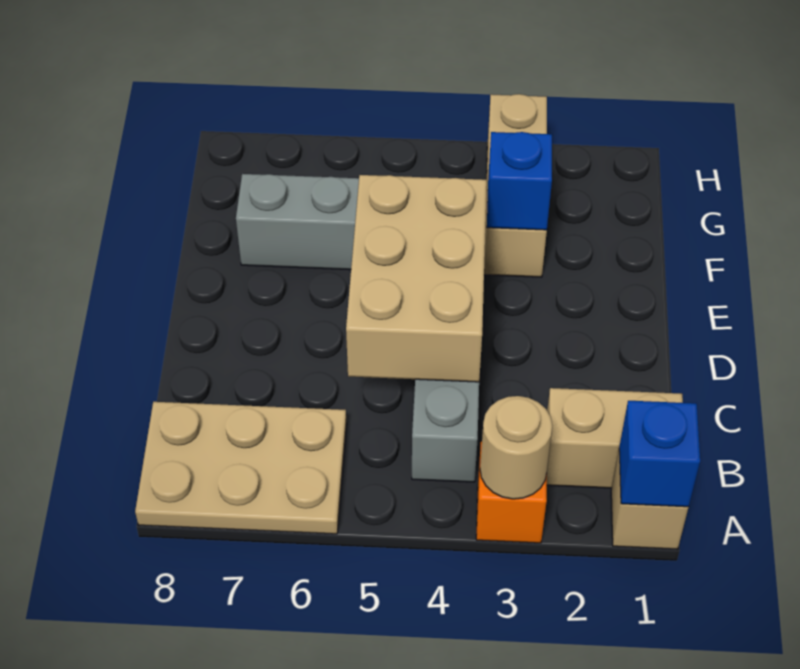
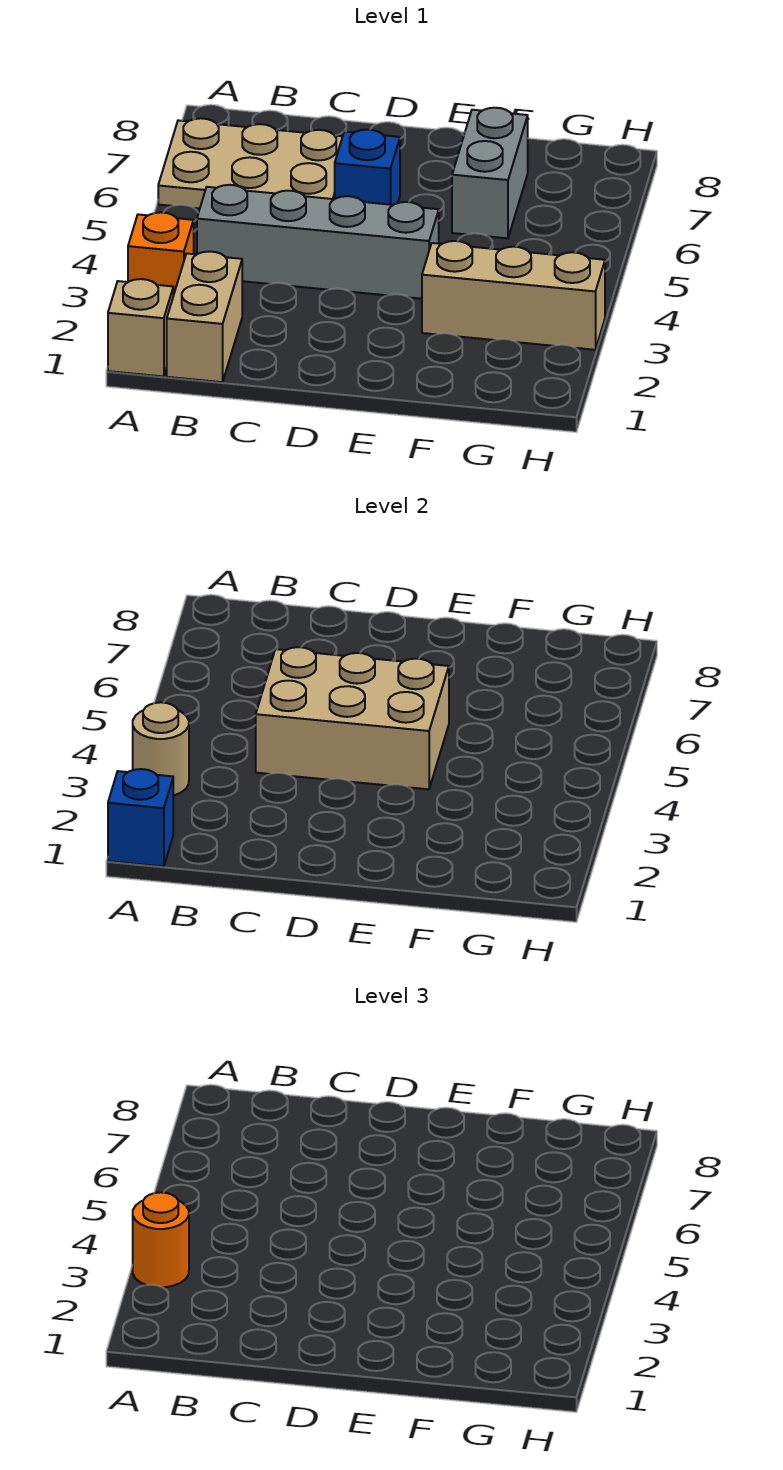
none -> orange round brick A3 level 3
tan plate A6:B8 level 1 -> tan plate A6:C7 level 1
blue brick F3 level 2 -> blue brick D6 level 1

